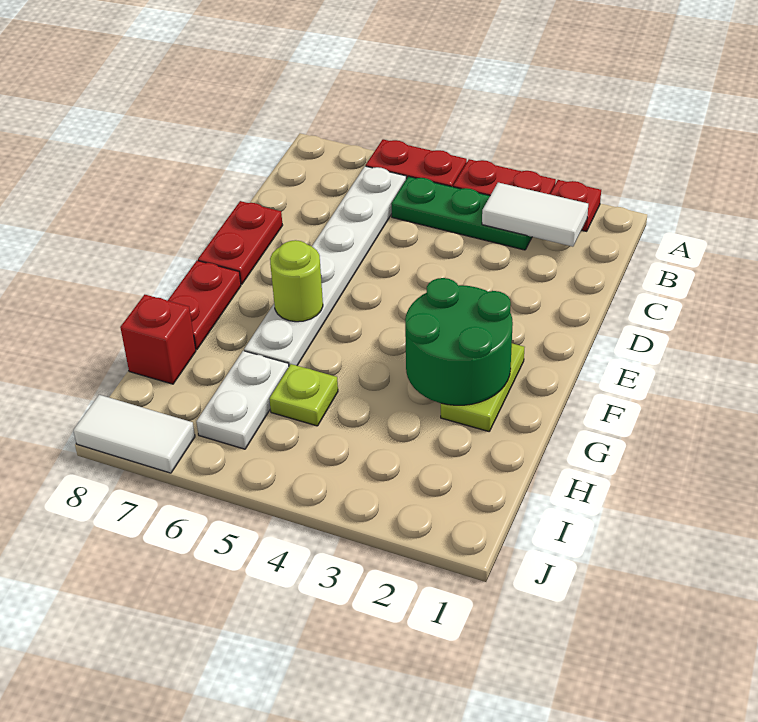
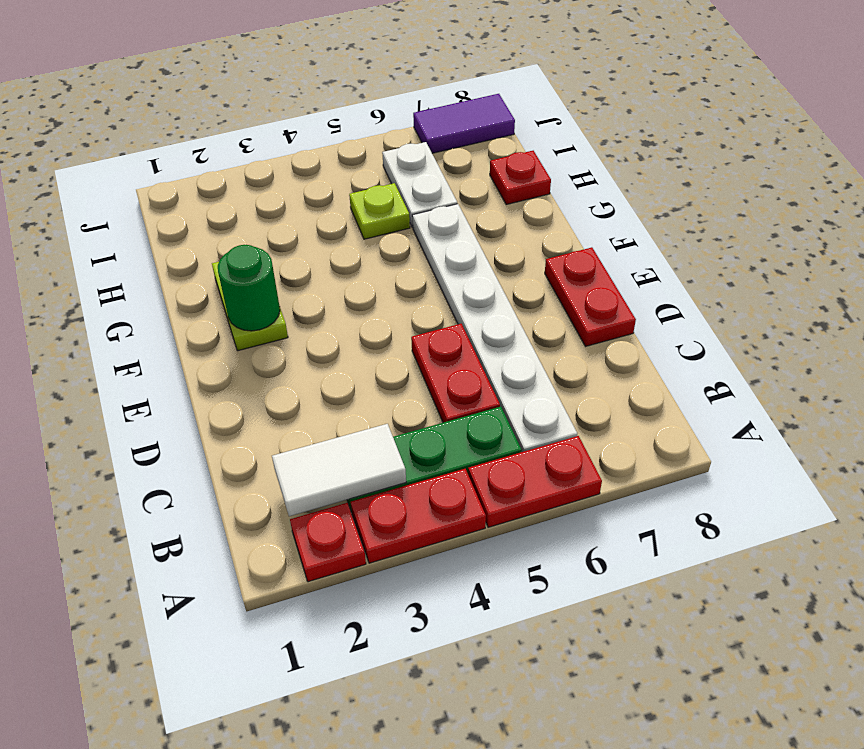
green round brick F2:G3 level 2 -> green round brick F2 level 2
lime round brick F6 level 2 -> none
red plate F8:G8 level 1 -> red plate C5:D5 level 1
red brick H8 level 1 -> red plate H8 level 1
white tile J7:J8 level 1 -> purple tile J7:J8 level 1

